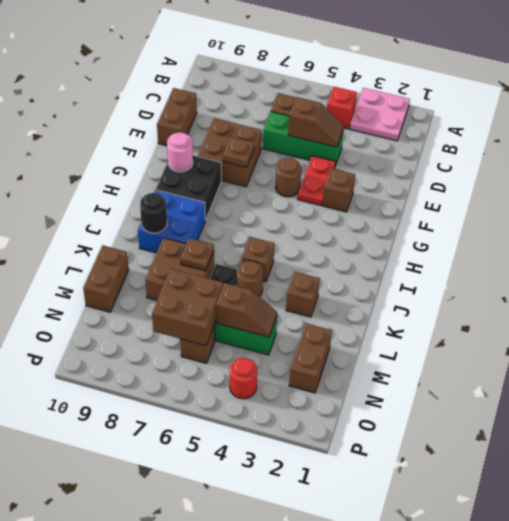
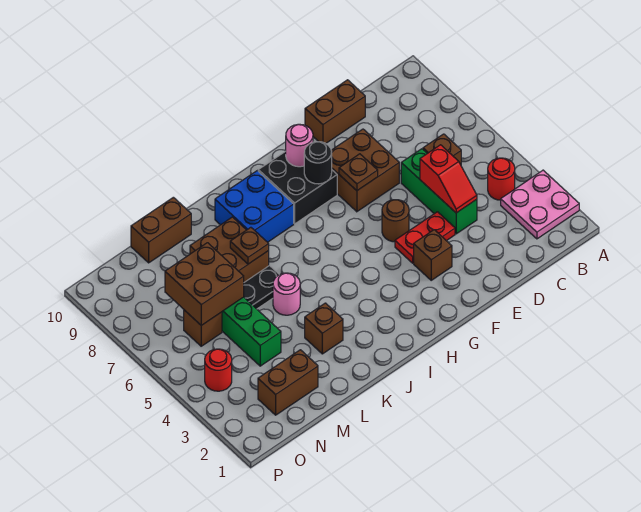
red brick B4 level 1 -> red round brick B4 level 1
brown slope D4:D5 level 2 top 5 -> red slope D4:D5 level 2 top 5
brown brick J5 level 1 -> none
black round brick J9 level 2 -> black round brick G8 level 2
brown round brick K5 level 1 -> pink round brick K5 level 1
brown slope M4:M5 level 2 top 5 -> none

